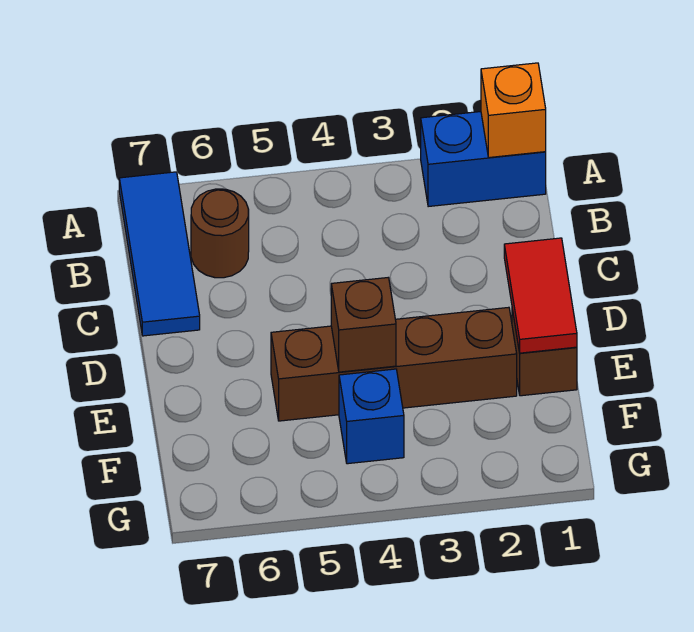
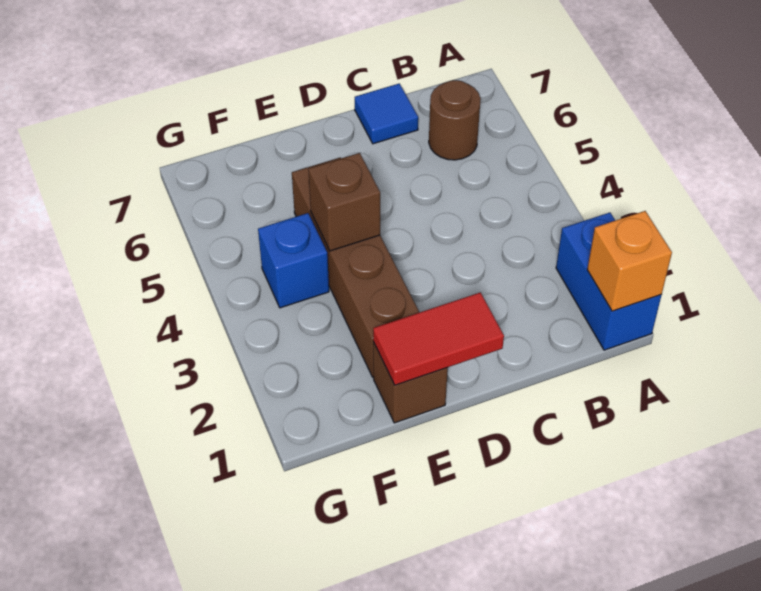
blue tile A7:C7 level 1 -> blue tile C7 level 1

